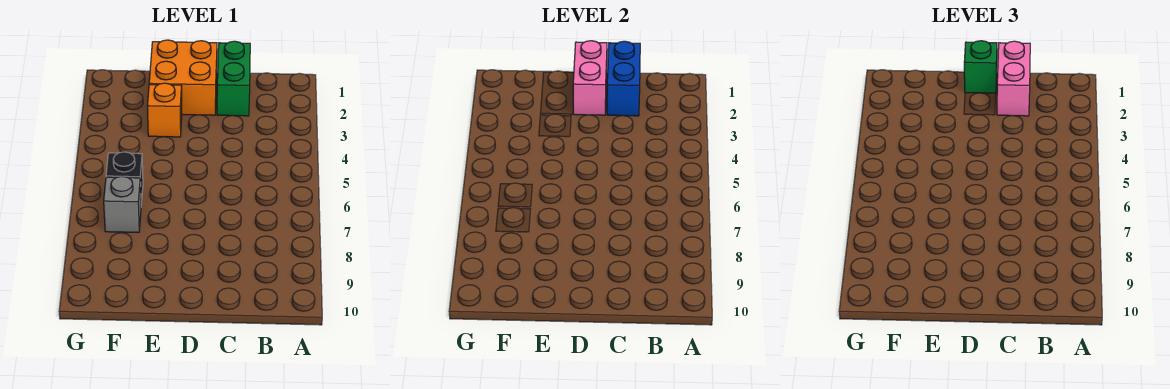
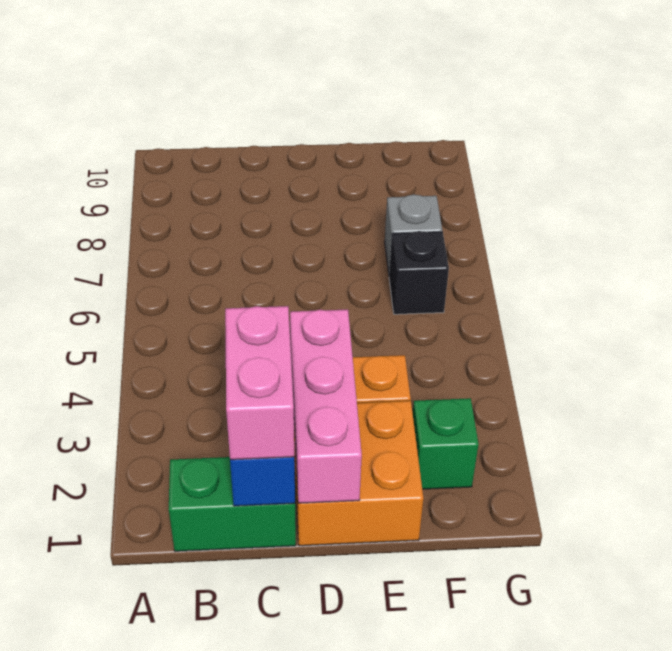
green brick C1:C2 level 1 -> green brick B1:C1 level 1
pink brick D1:D2 level 2 -> pink brick D1:D3 level 2
green brick D1 level 3 -> green brick F2 level 1

